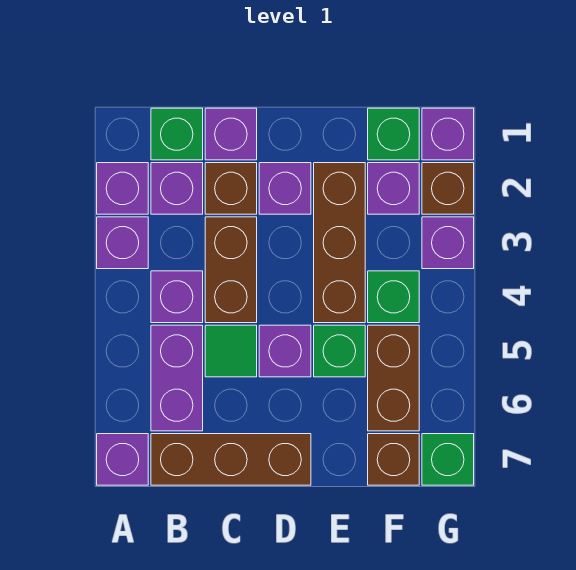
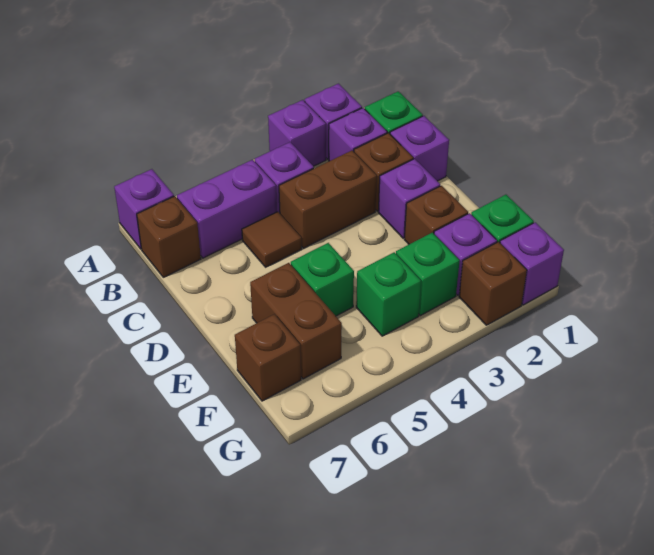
brown brick B7:D7 level 1 -> brown brick B7 level 1
green tile C5 level 1 -> brown tile C5 level 1
purple brick D5 level 1 -> none
brown brick E2:E4 level 1 -> brown brick E2 level 1
brown brick F5:F6 level 1 -> brown brick E6:F6 level 1
purple brick G3 level 1 -> none
green brick G7 level 1 -> green brick F3 level 1

